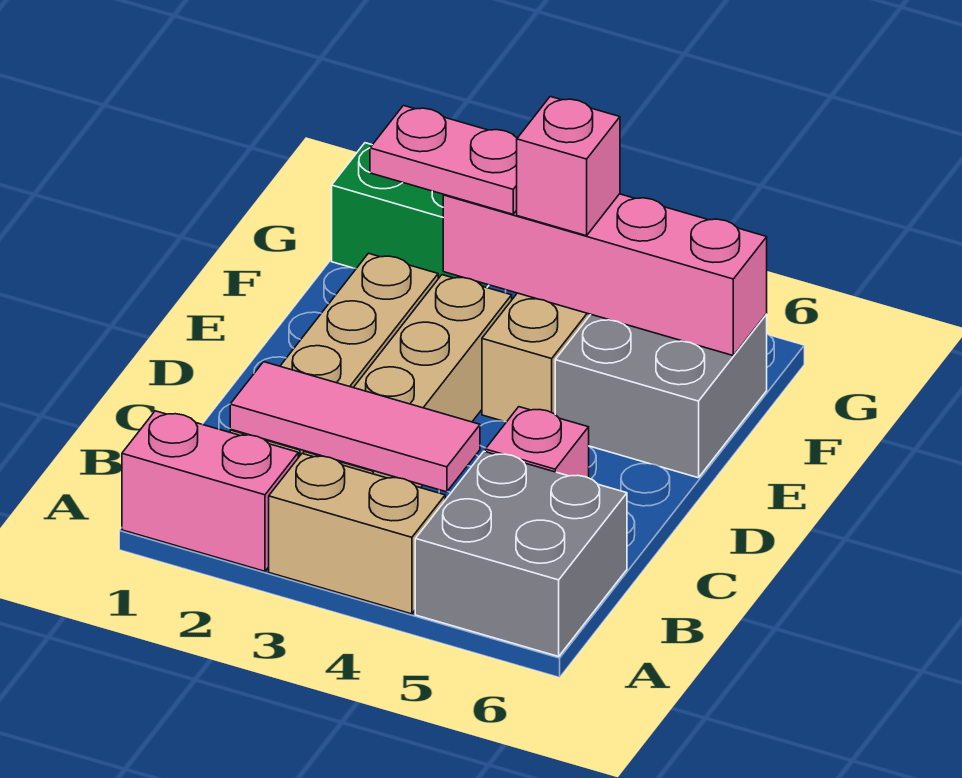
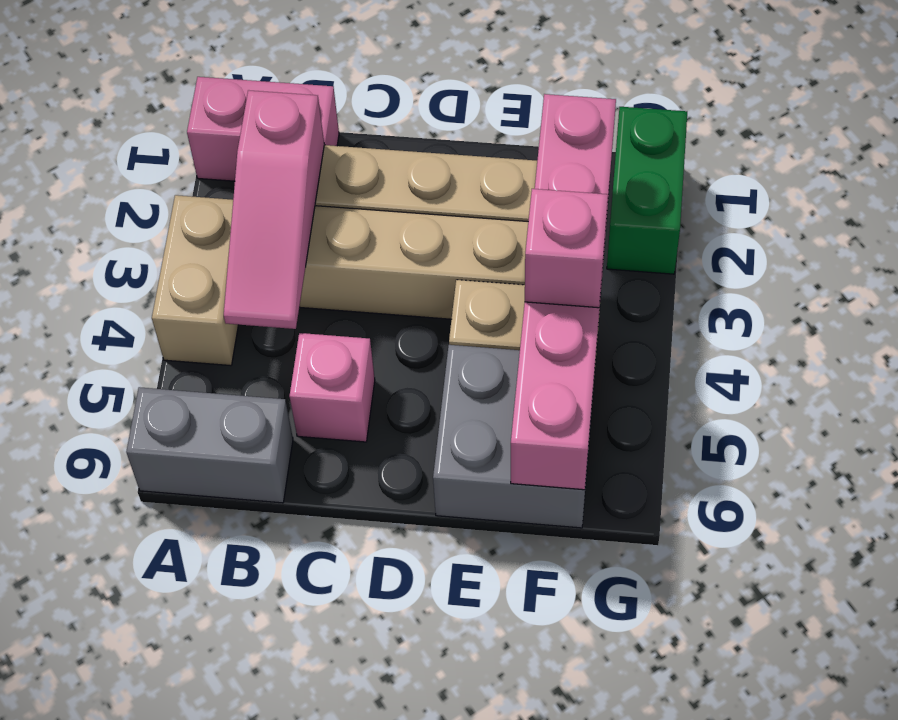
pink brick A1:A2 level 1 -> pink brick A1:B1 level 1
grey brick A5:B6 level 1 -> grey brick A6:B6 level 1
pink tile B2:B4 level 2 -> pink slope B2:B4 level 2 top 2

